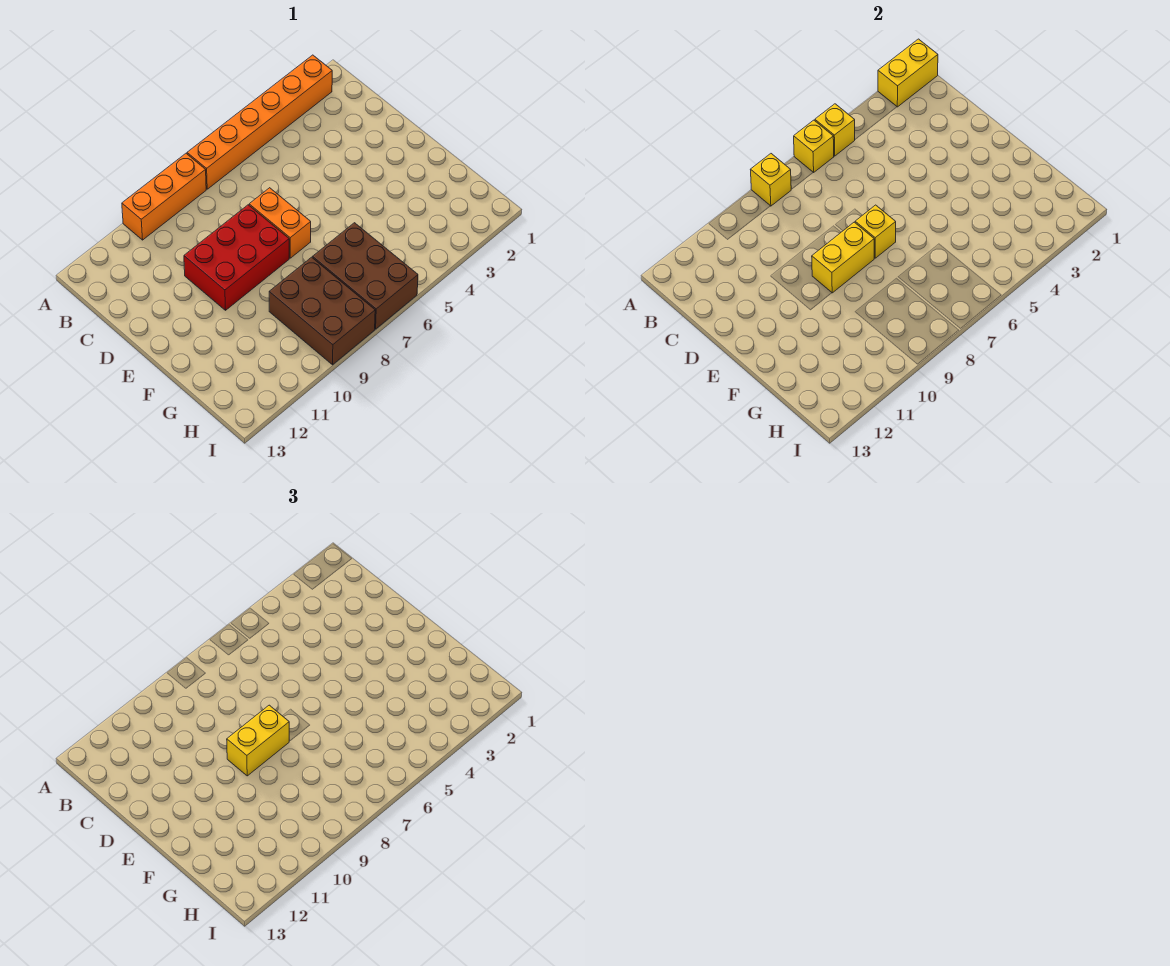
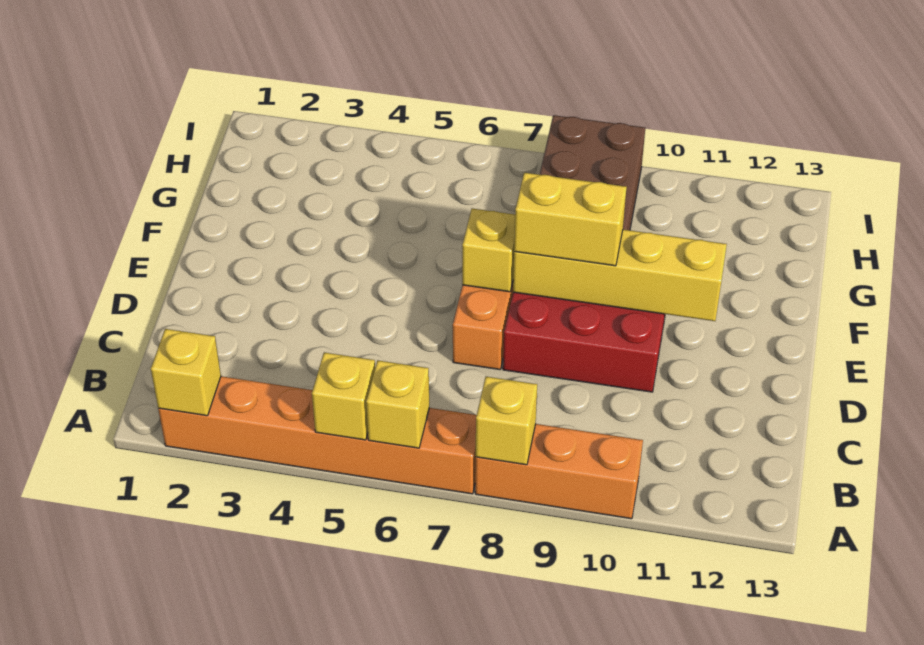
yellow brick A1:A2 level 2 -> yellow brick A2 level 2
yellow brick E8:E9 level 2 -> yellow brick E8:E11 level 2
brown brick G6:I7 level 1 -> none

